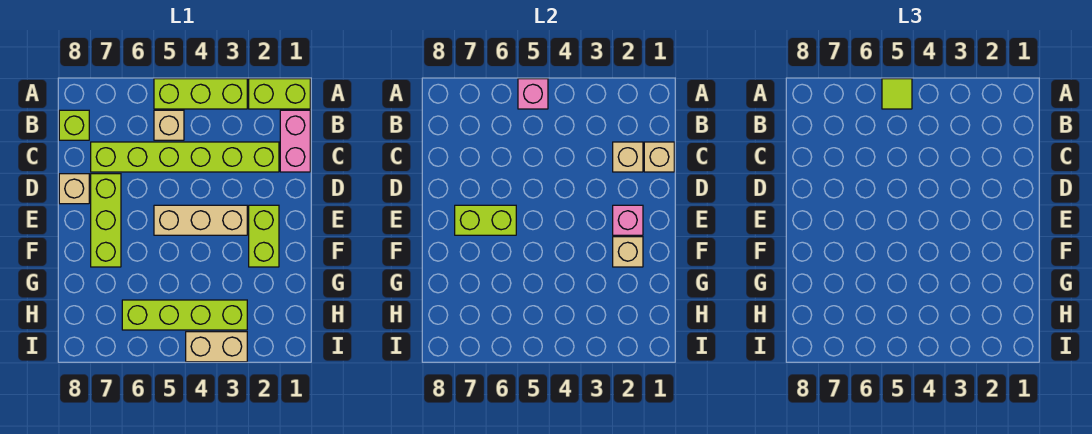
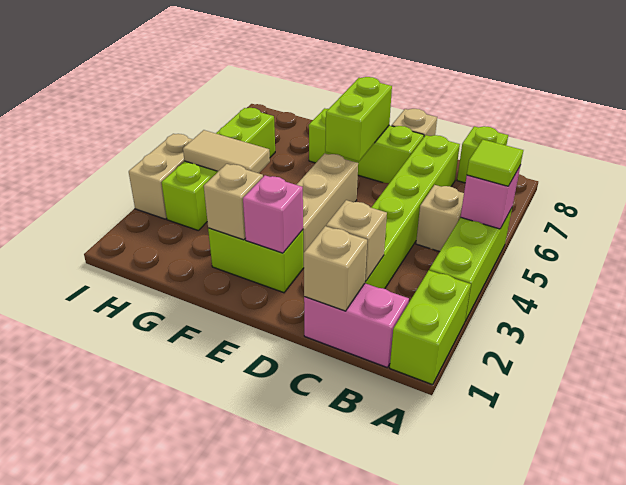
none -> tan tile G4:H4 level 2

